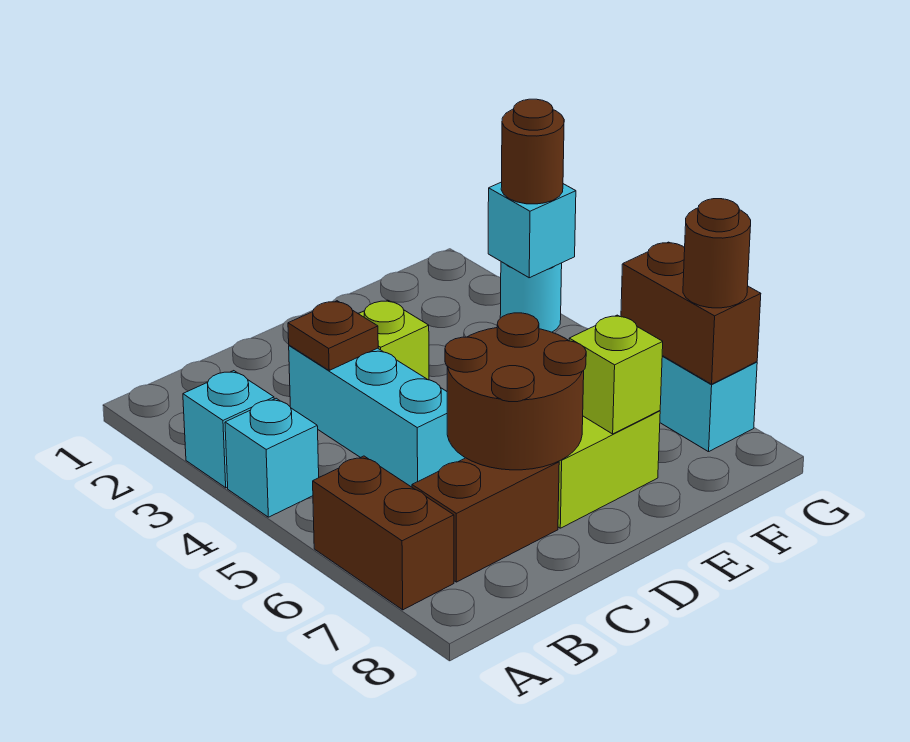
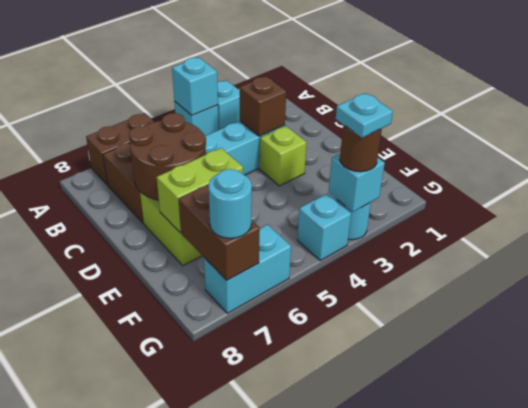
none -> cyan brick A4 level 2
brown plate C3 level 2 -> brown brick C3 level 2
lime brick E7 level 2 -> lime brick E6:E7 level 2
none -> cyan plate G3 level 4
none -> cyan brick G4 level 1
brown brick G6:G7 level 2 -> brown brick F7:G7 level 2
brown round brick G7 level 3 -> cyan round brick G7 level 3

